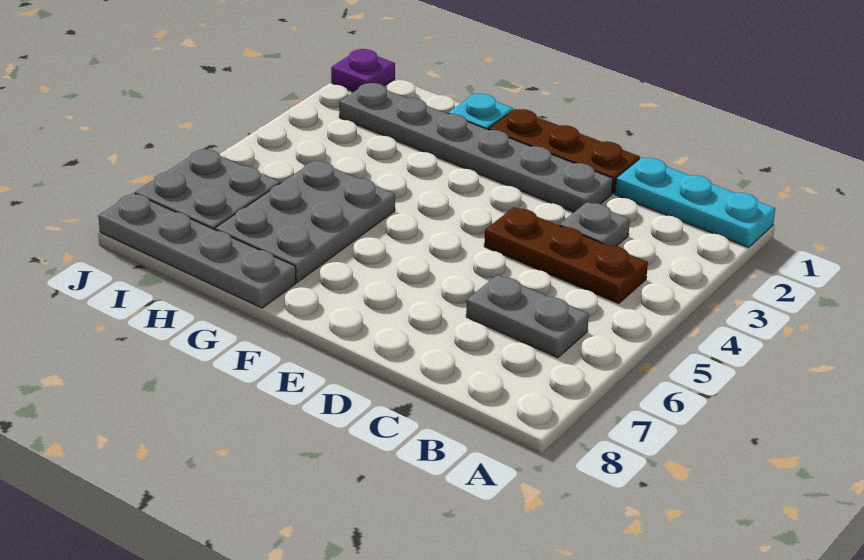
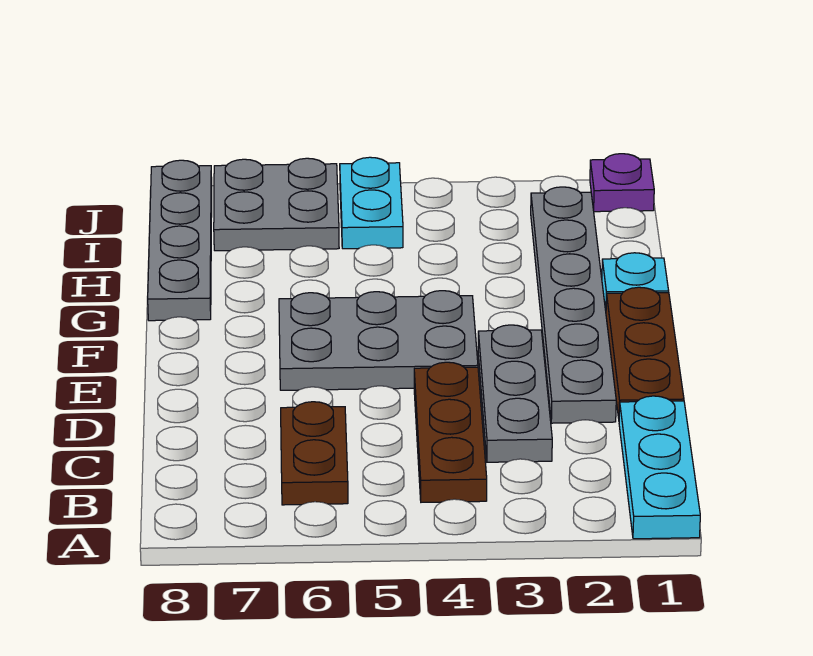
grey plate B6:C6 level 1 -> brown plate B6:C6 level 1
grey plate C3 level 1 -> grey plate C3:E3 level 1
grey plate G5:H7 level 1 -> grey plate E4:F6 level 1
none -> cyan plate I5:J5 level 1

